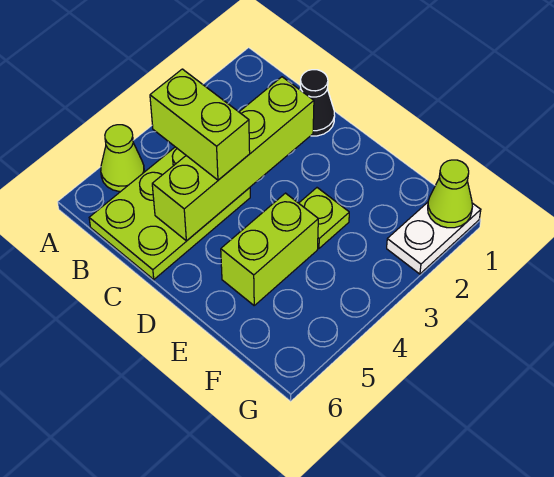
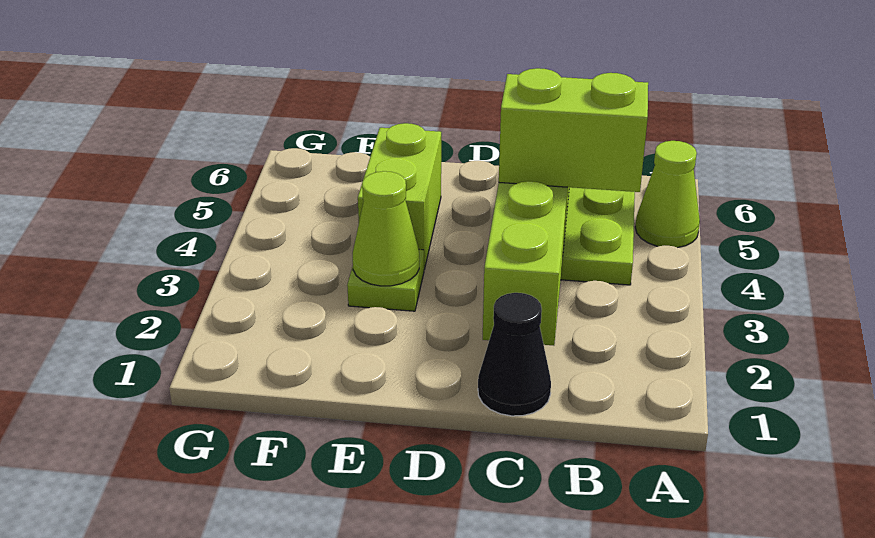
white plate G1:G2 level 1 -> none
lime cone G1 level 2 -> lime cone E3 level 2

